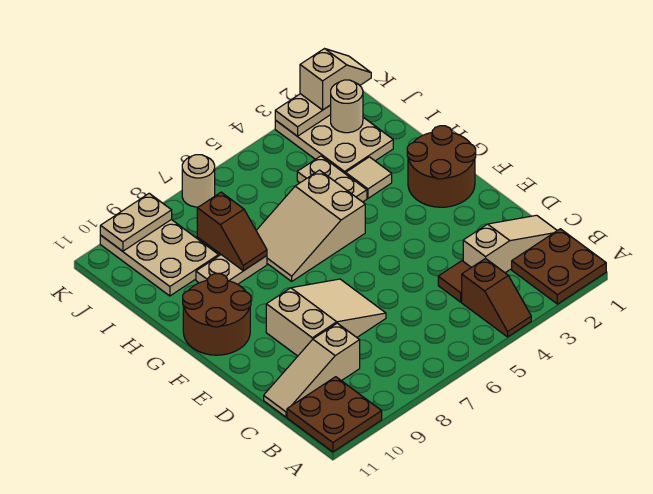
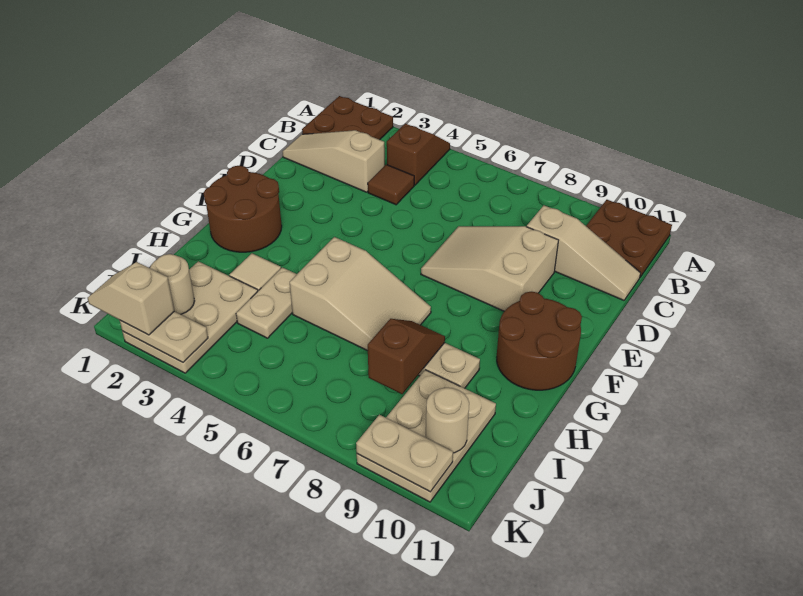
tan round brick K7 level 1 -> tan round brick J10 level 2

